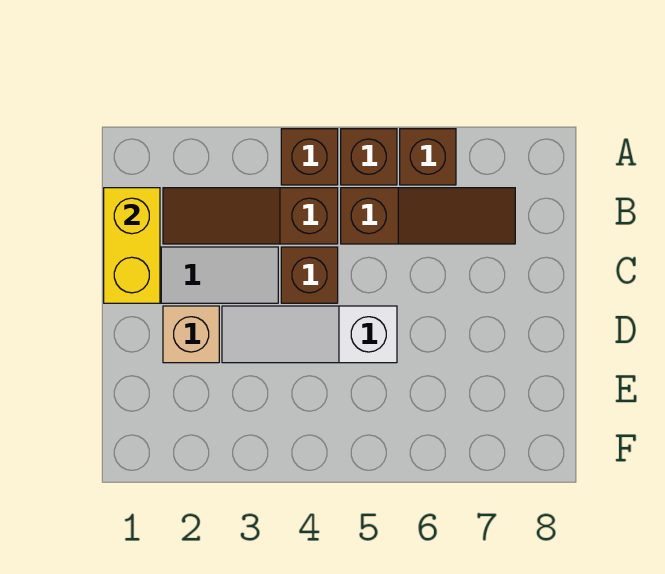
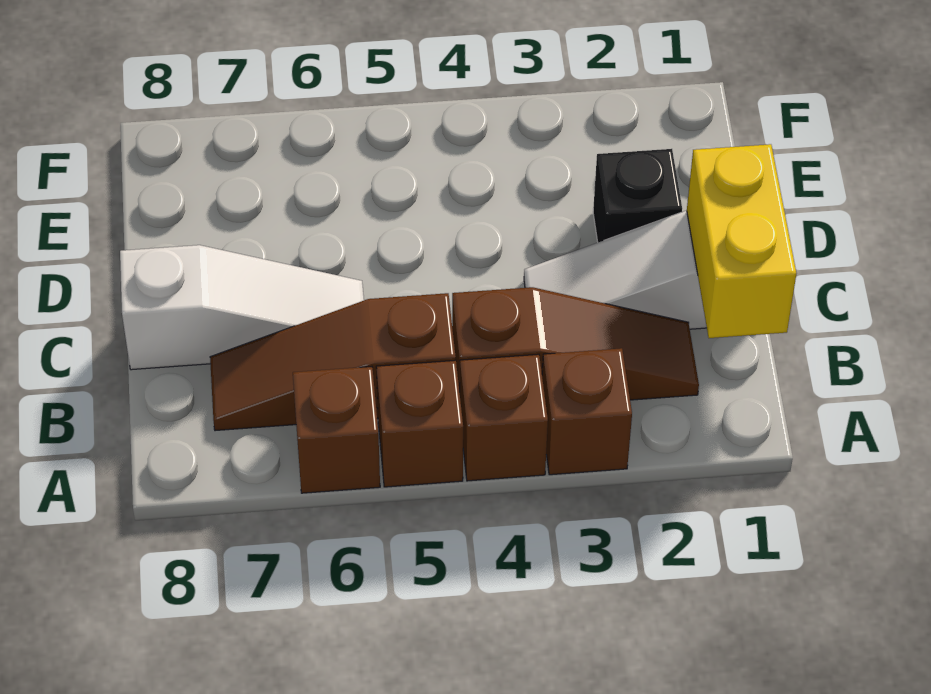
brown brick C4 level 1 -> brown brick A3 level 1
tan brick D2 level 1 -> black brick D2 level 1
white slope D3:D5 level 1 top 5 -> white slope C6:C8 level 1 top 8

